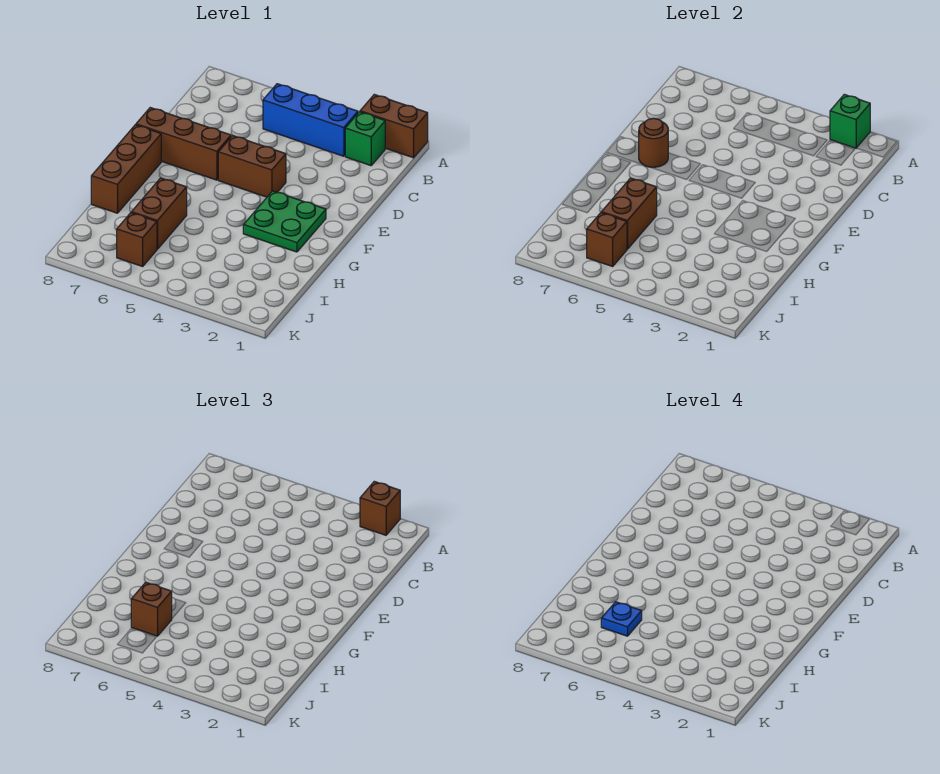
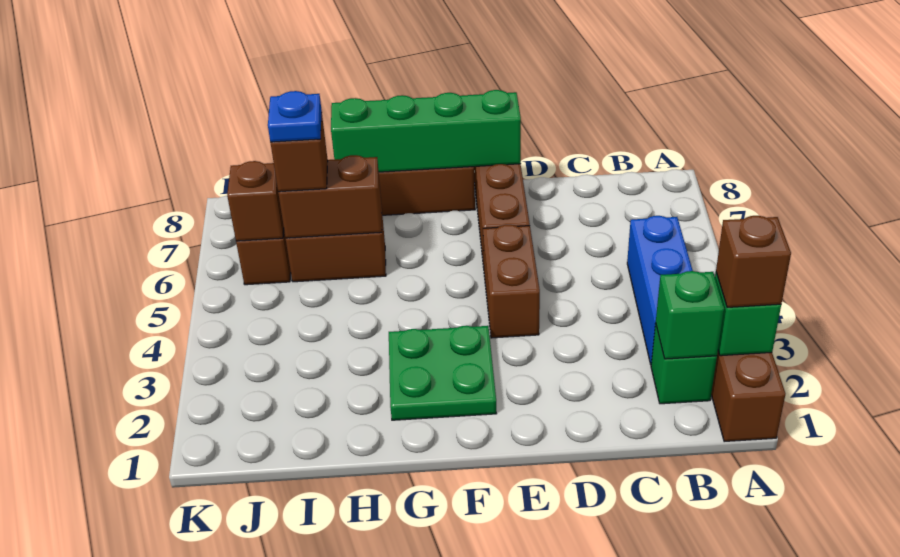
none -> green brick B2 level 2
brown round brick E7 level 2 -> none
none -> green brick E8:H8 level 2

